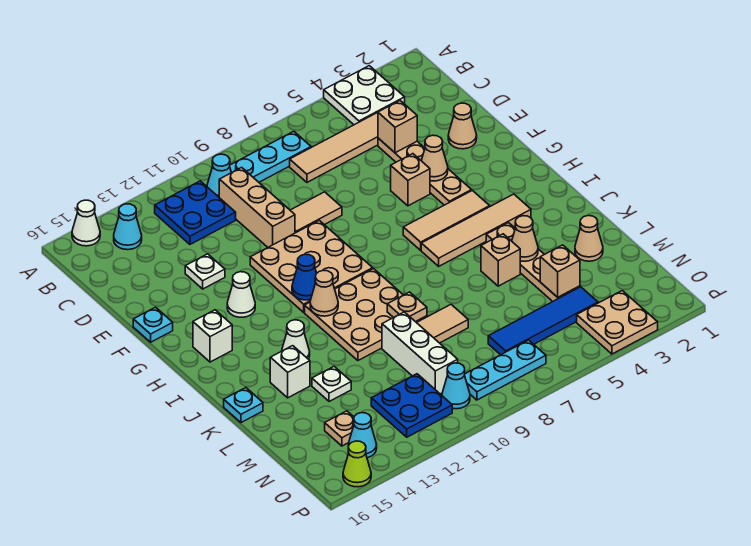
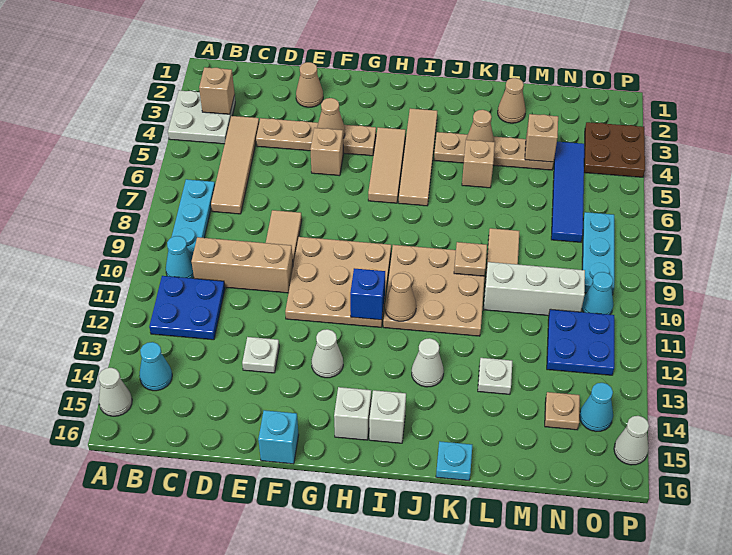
tan brick D4 level 2 -> tan brick B3 level 2
cyan plate F16 level 1 -> cyan brick F16 level 1
blue cone H11 level 2 -> blue brick H11 level 2
white brick K14 level 1 -> white brick I15 level 1
tan plate O3:P4 level 1 -> brown plate O3:P4 level 1
lime cone P15 level 1 -> white cone P15 level 1

